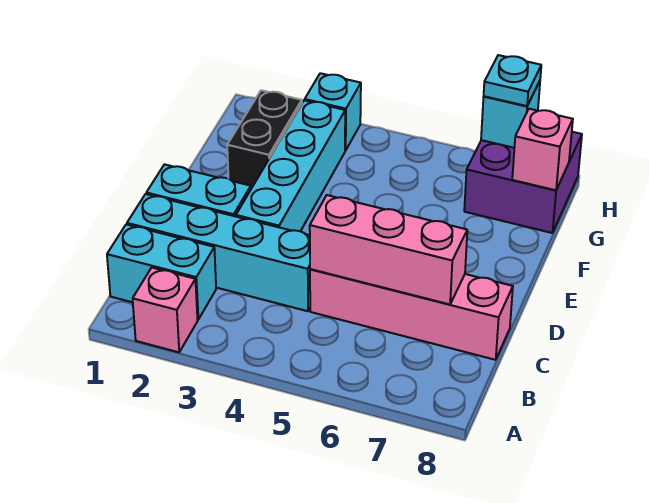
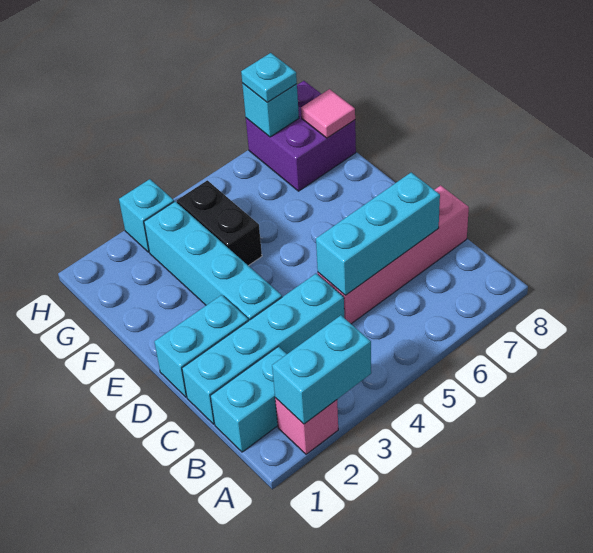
none -> cyan brick A2:A3 level 2
pink brick C5:C7 level 2 -> cyan brick C5:C7 level 2
black brick F2:G2 level 1 -> black brick F4:G4 level 1
pink brick G8 level 2 -> pink tile G8 level 2

